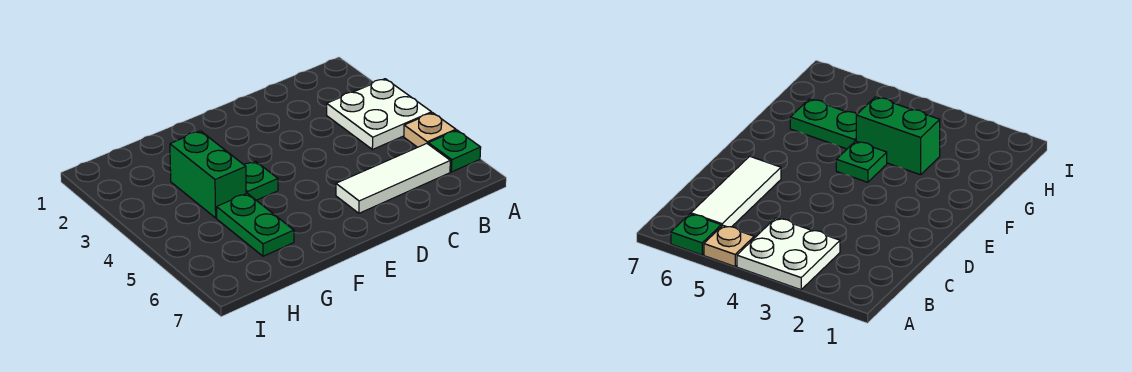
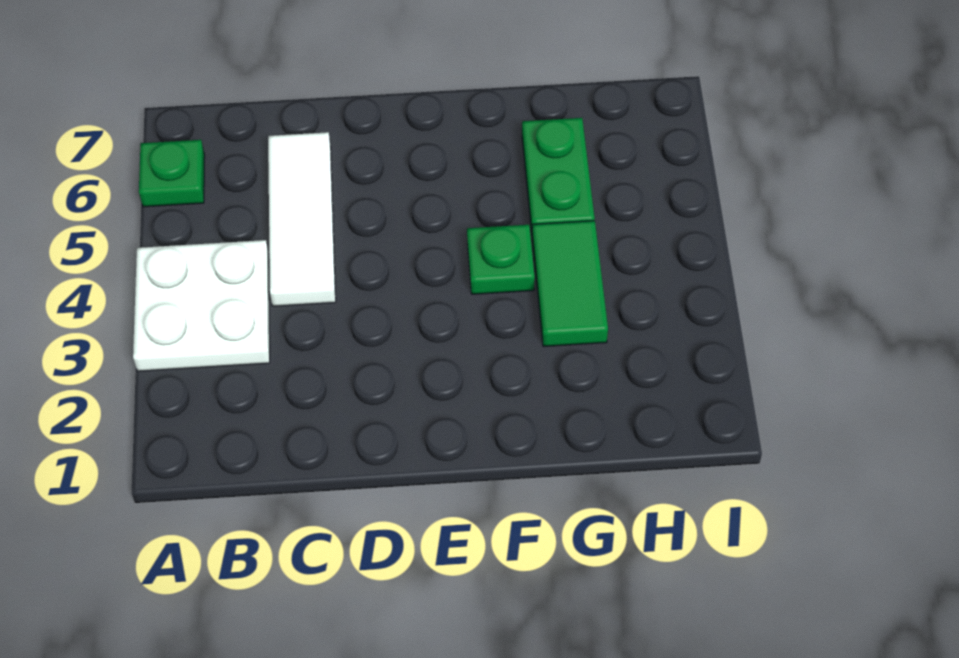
tan plate A5 level 1 -> none
white tile B6:D6 level 1 -> white tile C4:C6 level 1
green brick G3:G4 level 1 -> green tile G3:G4 level 1

